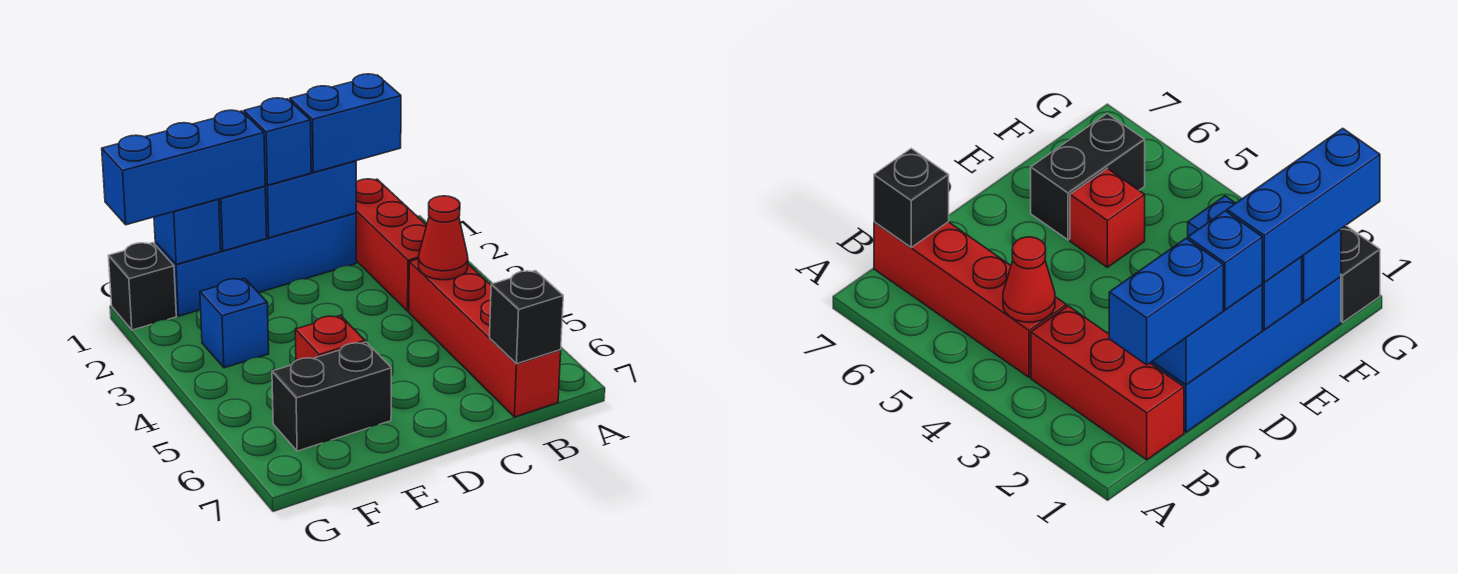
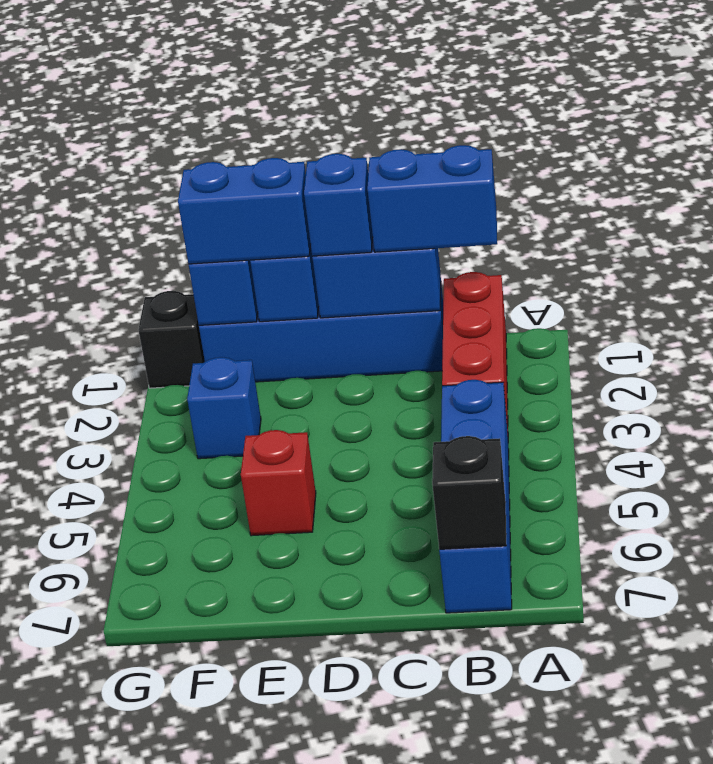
red brick B4:B7 level 1 -> blue brick B4:B7 level 1
red cone B4 level 2 -> none
blue brick E1:G1 level 3 -> blue brick E1:F1 level 3
black brick E6:F6 level 1 -> none

